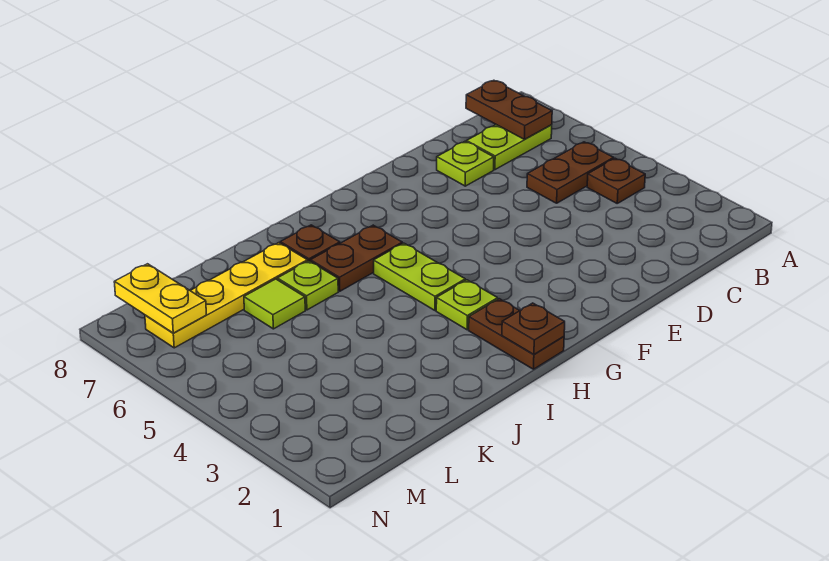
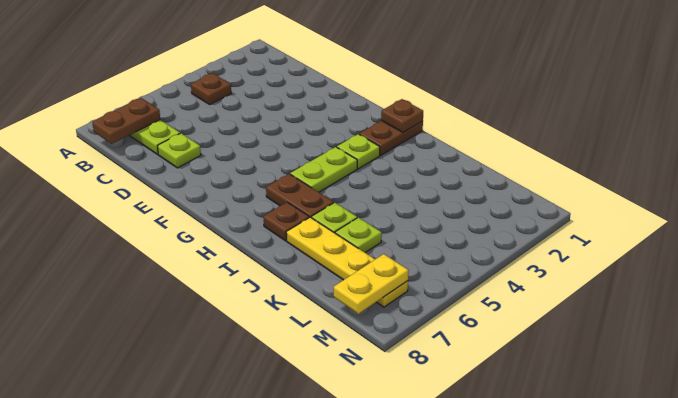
brown plate B5:C5 level 1 -> none
lime tile K6 level 1 -> lime plate K6 level 1

